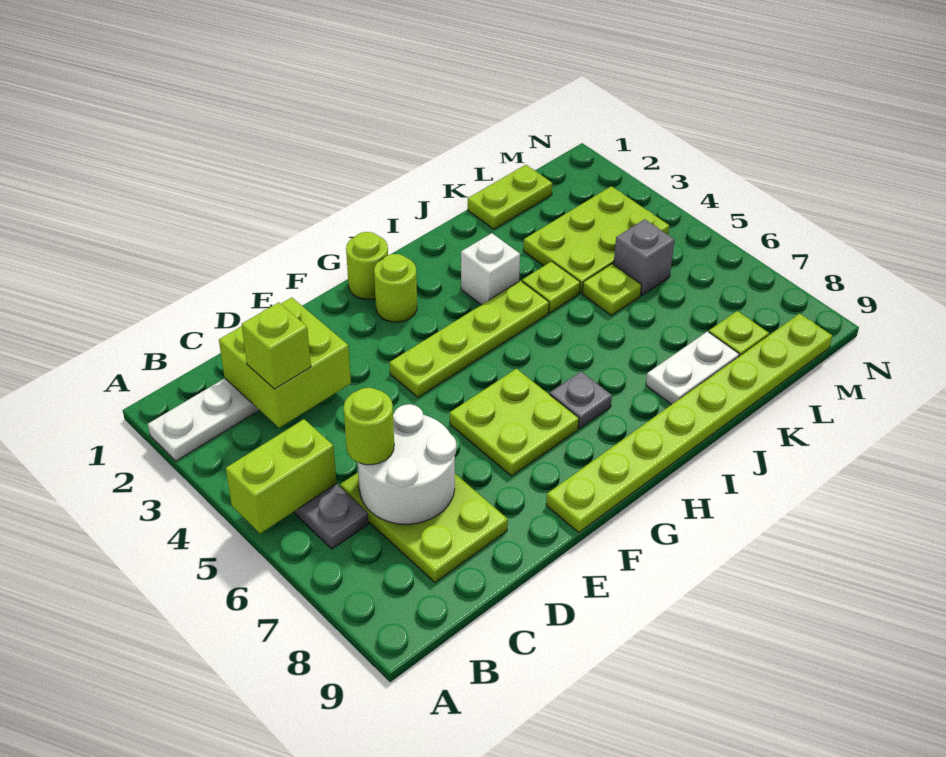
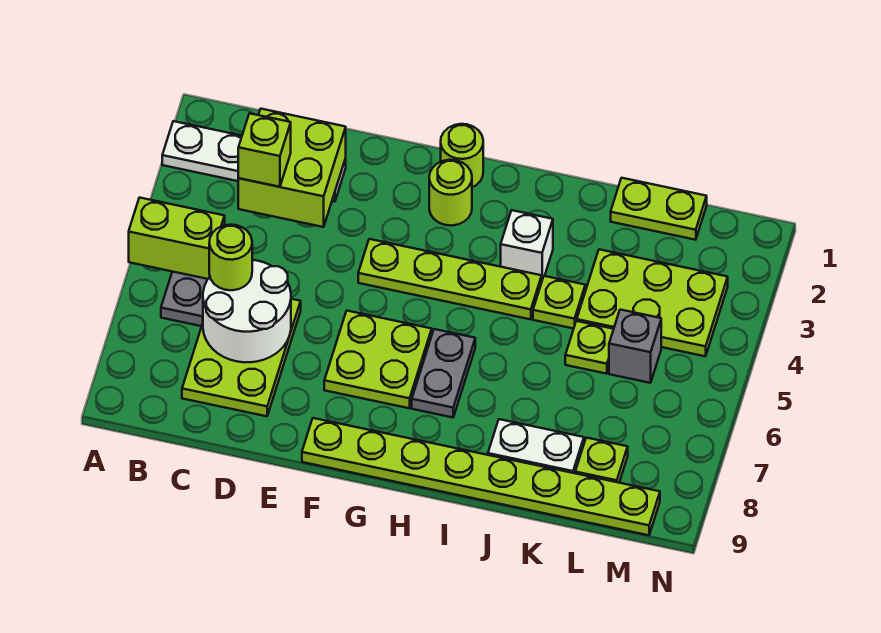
grey plate H7 level 1 -> grey plate H6:H7 level 1

